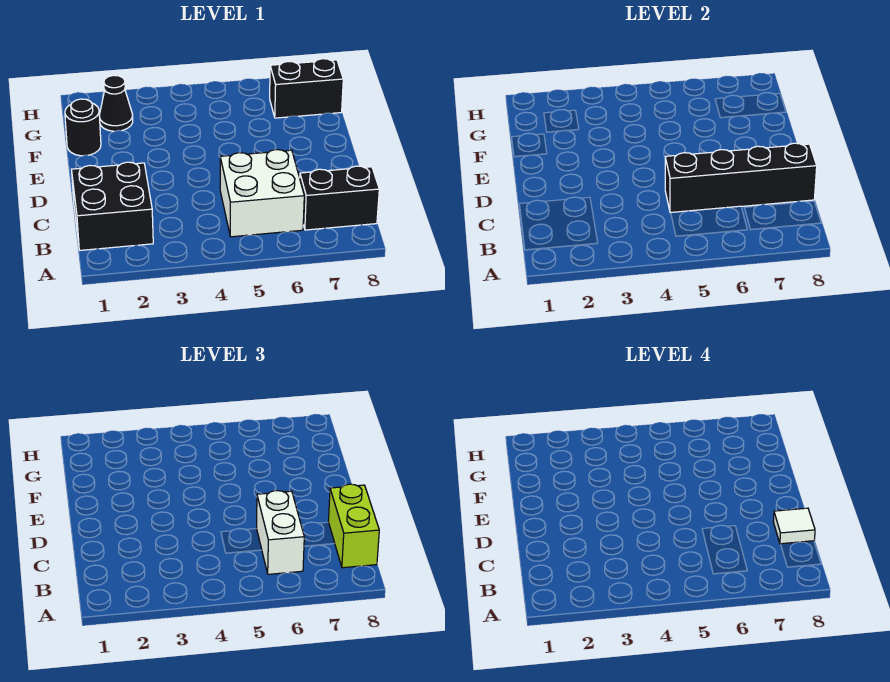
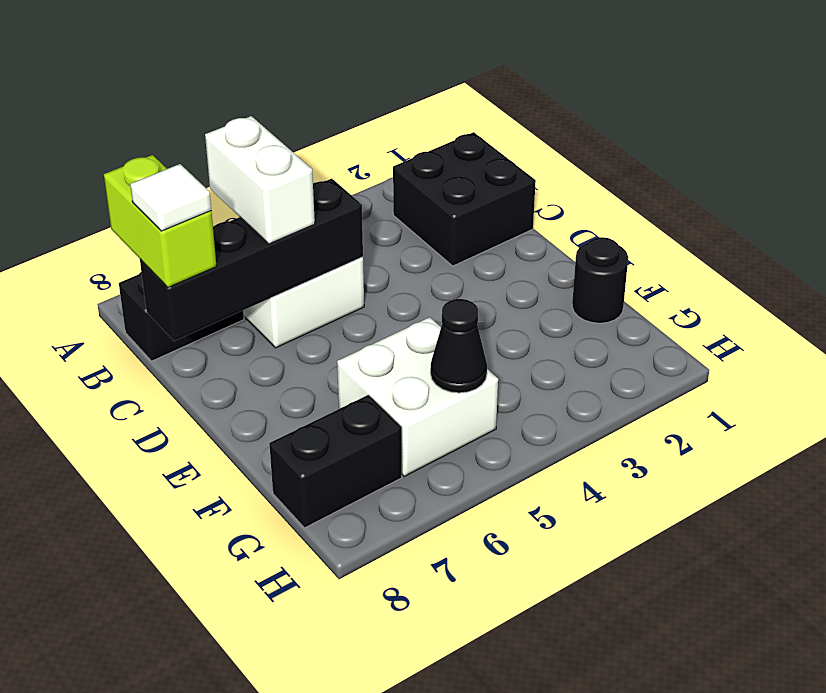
none -> white brick F5:G6 level 1
black cone G2 level 1 -> black cone G5 level 2

